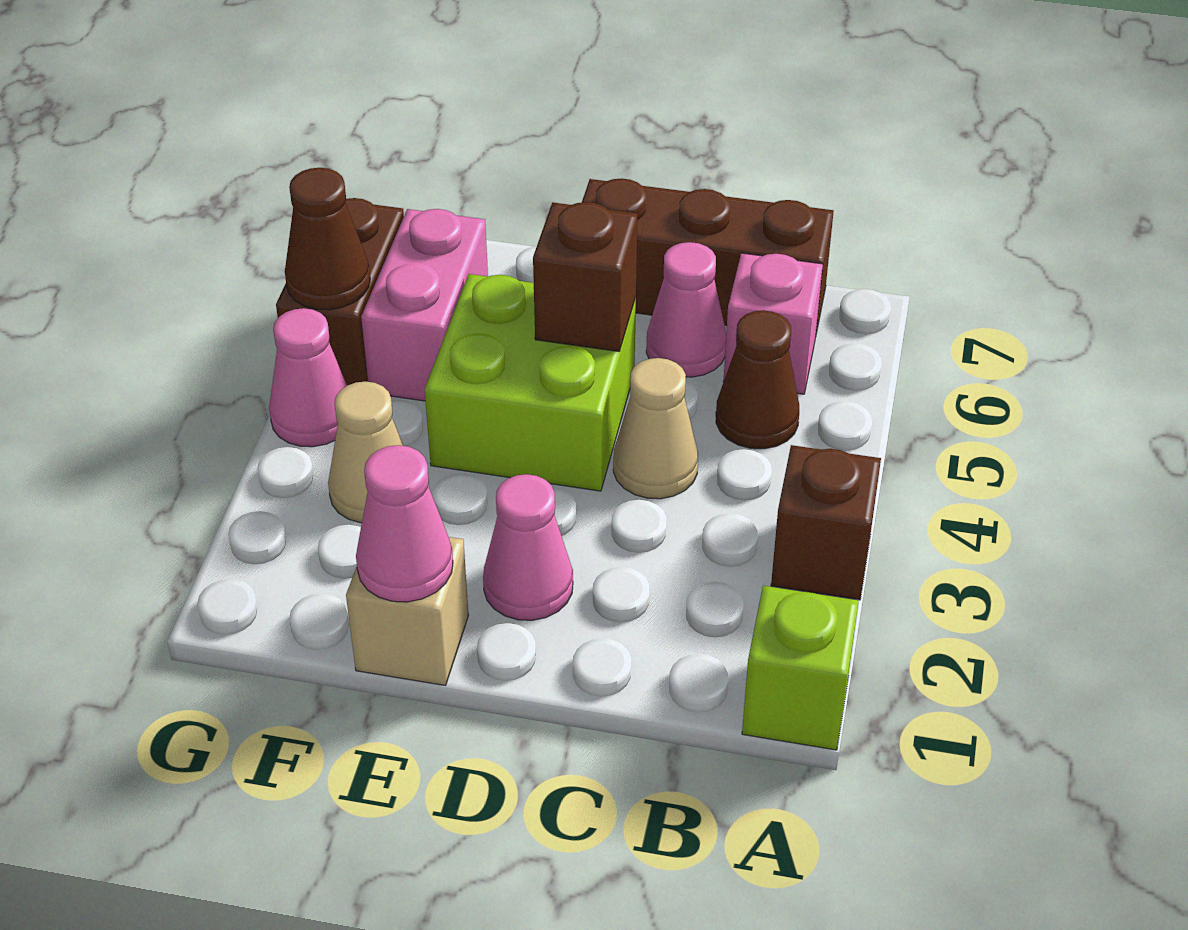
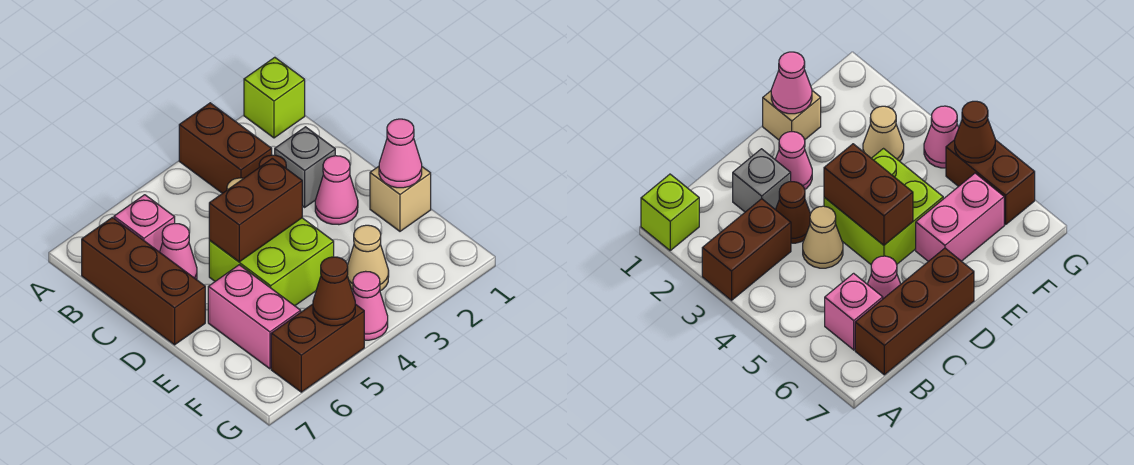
brown brick A3 level 1 -> brown brick A3:B3 level 1
brown cone B5 level 1 -> brown cone C3 level 1
none -> grey brick C2 level 1
brown brick D5 level 2 -> brown brick D4:D5 level 2
pink brick F5:F6 level 1 -> pink brick E6:F6 level 1

